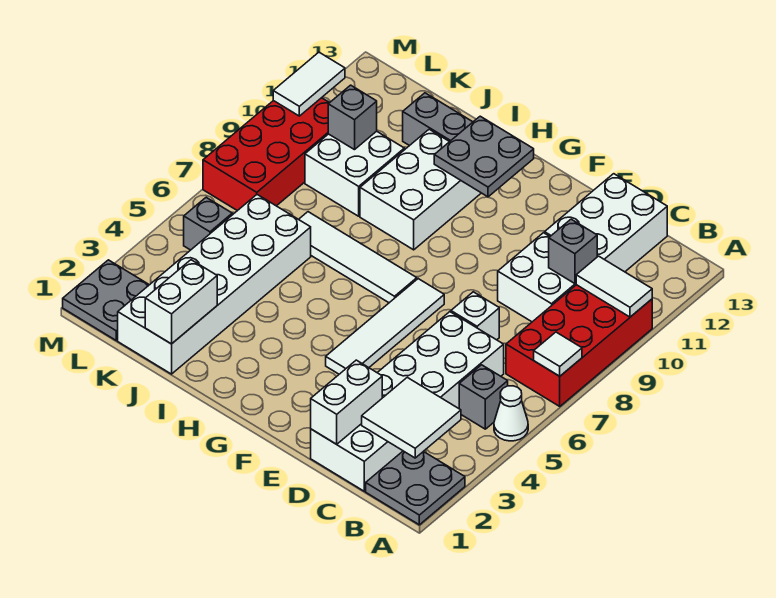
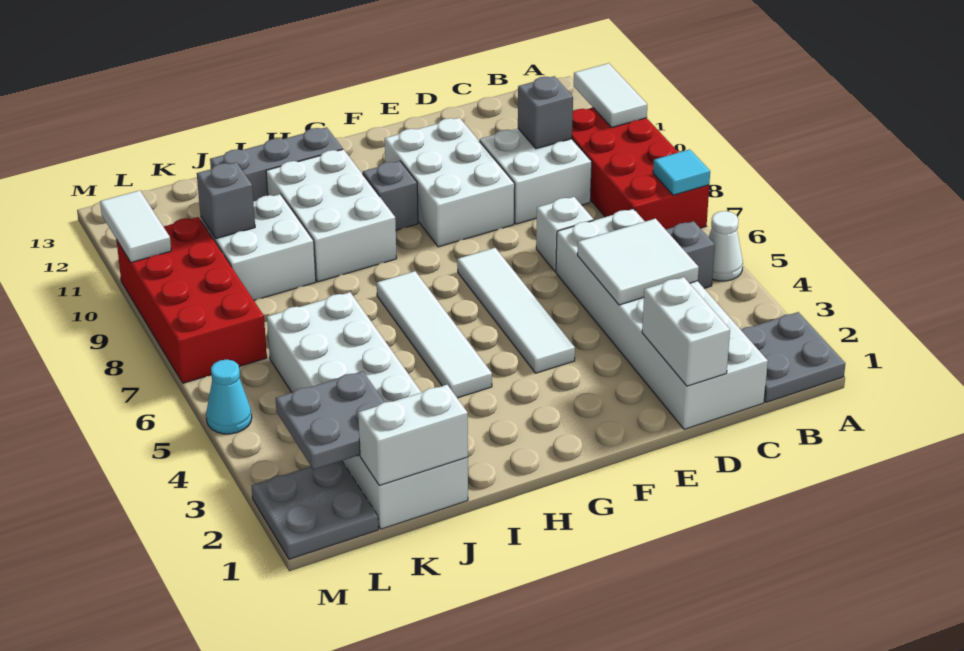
white tile A7 level 2 -> cyan tile A7 level 2
white tile A10:B10 level 2 -> white tile A10:A11 level 2
white tile B2:C3 level 2 -> white tile C4:D5 level 2
white brick C11:D13 level 1 -> white brick E9:F11 level 1
white tile G7:J7 level 1 -> white tile H4:H7 level 1
grey plate G11:H12 level 2 -> grey plate K2:L3 level 2
white brick J1:J2 level 2 -> white brick J1:K1 level 2
grey brick L5 level 1 -> grey brick G10 level 1
none -> cyan cone M5 level 1

